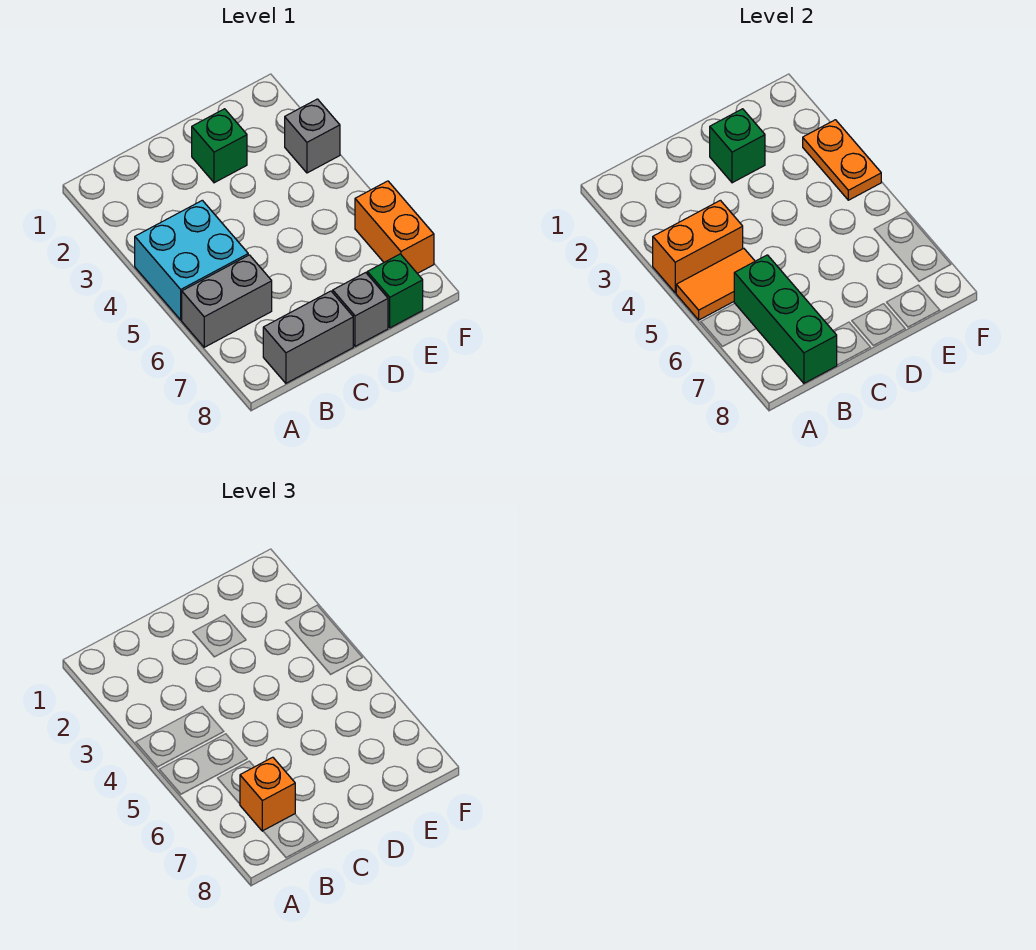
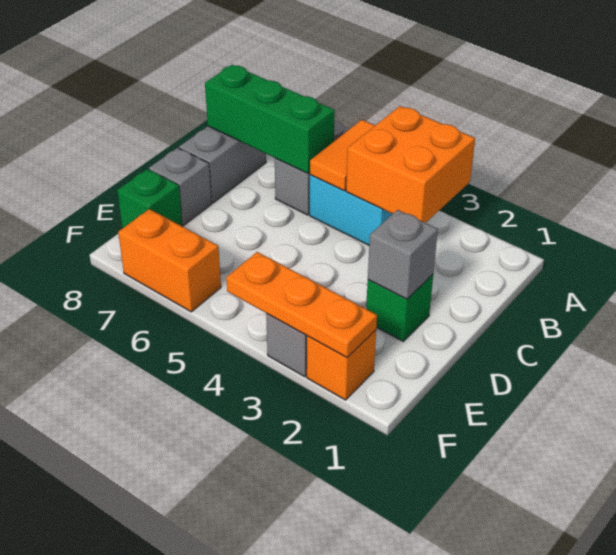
orange brick A4:B4 level 2 -> orange brick A3:B4 level 2
orange brick B7 level 3 -> orange brick F2 level 1
green brick D2 level 2 -> grey brick D2 level 2
orange plate F3:F4 level 2 -> orange plate F2:F4 level 2

